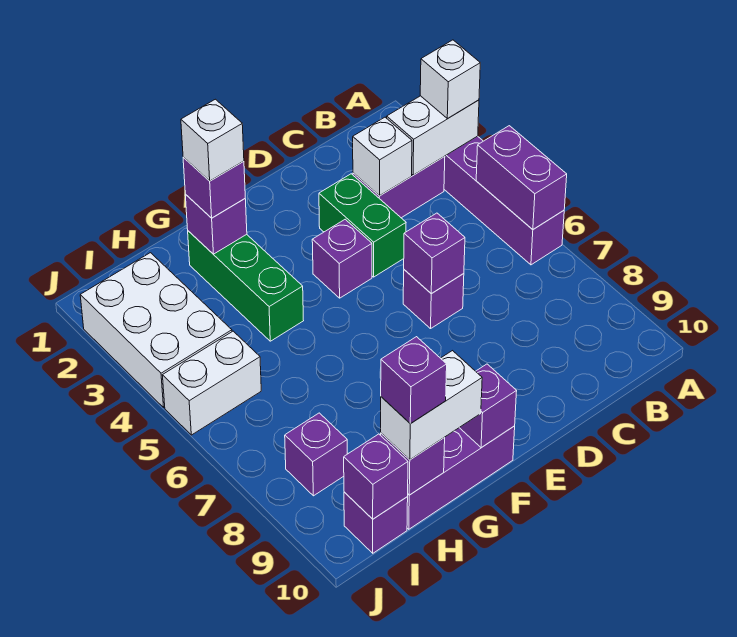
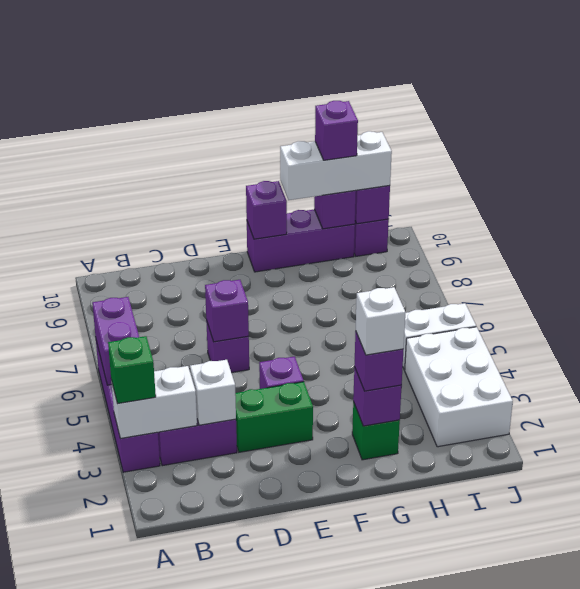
white brick A3 level 3 -> green brick A3 level 3
green brick D3:D4 level 1 -> green brick D3:E3 level 1
green brick G2:G4 level 1 -> green brick G2 level 1
white brick G10:H10 level 3 -> white brick G10:I10 level 3
purple brick I8 level 1 -> none

